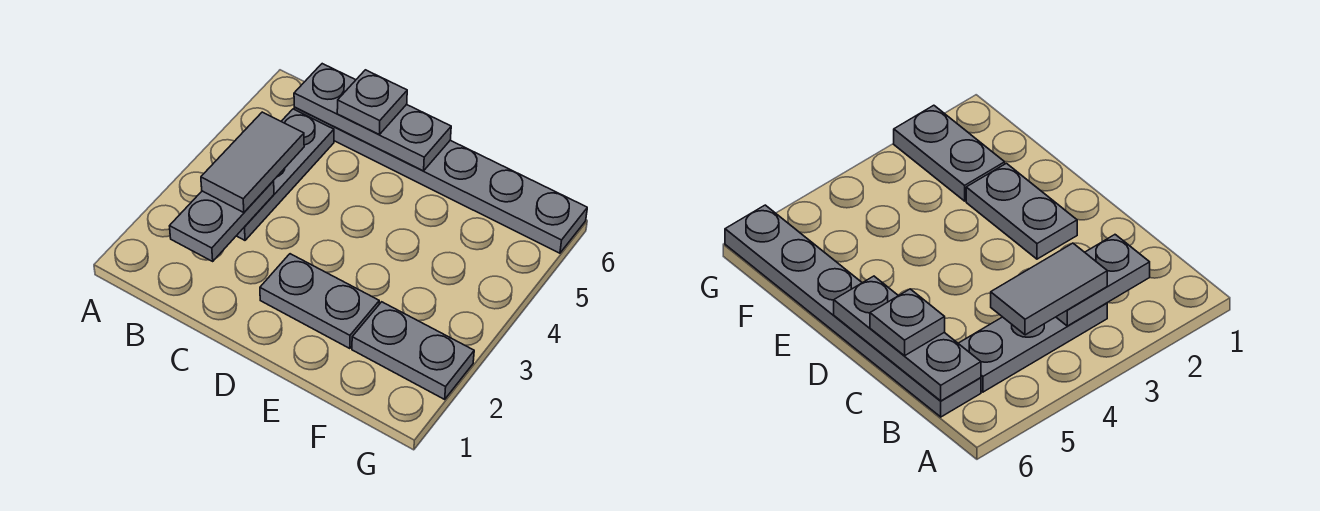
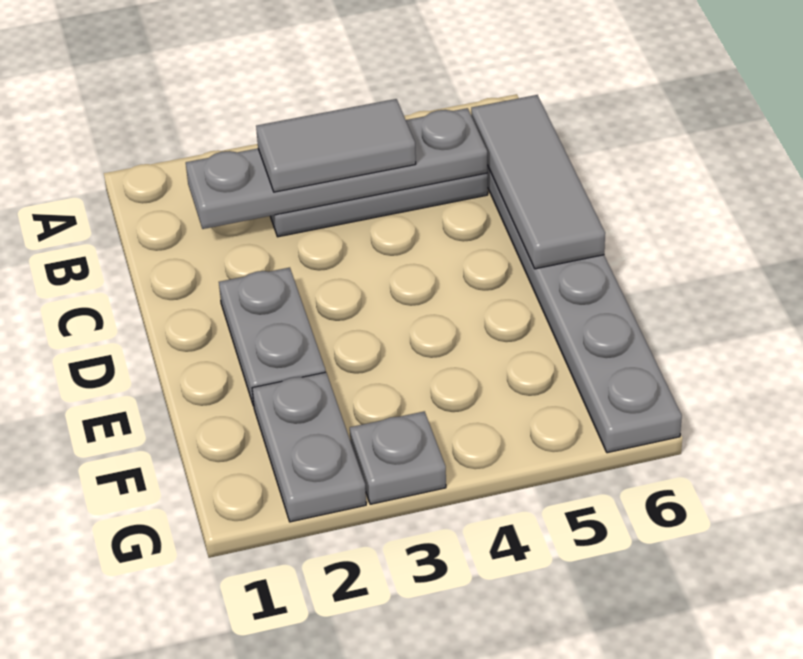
grey plate B2:B3 level 2 -> grey plate B2:B5 level 2
grey plate B6:D6 level 2 -> grey tile B6:D6 level 2
grey plate C6 level 3 -> grey plate G3 level 1

